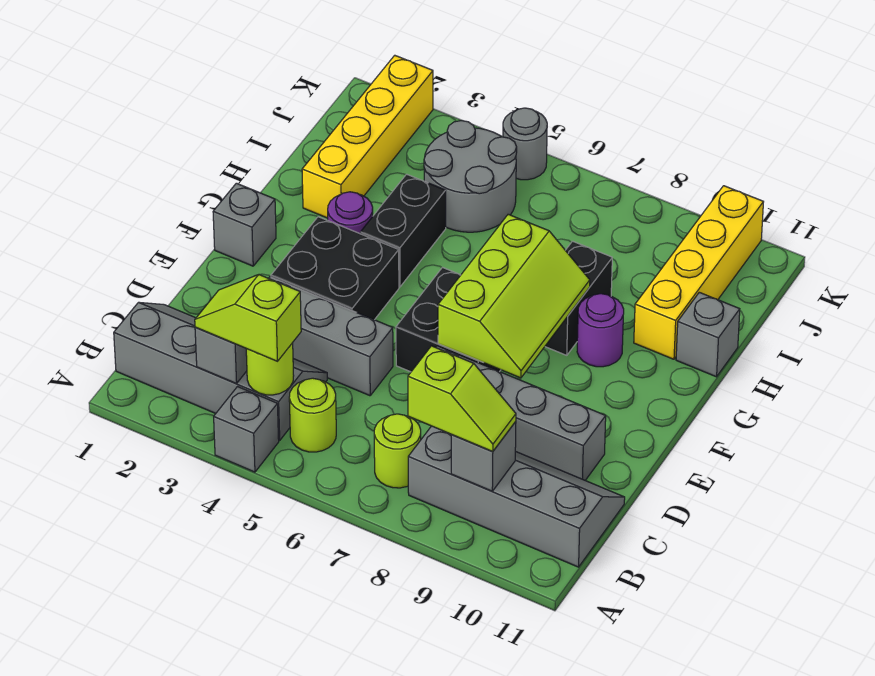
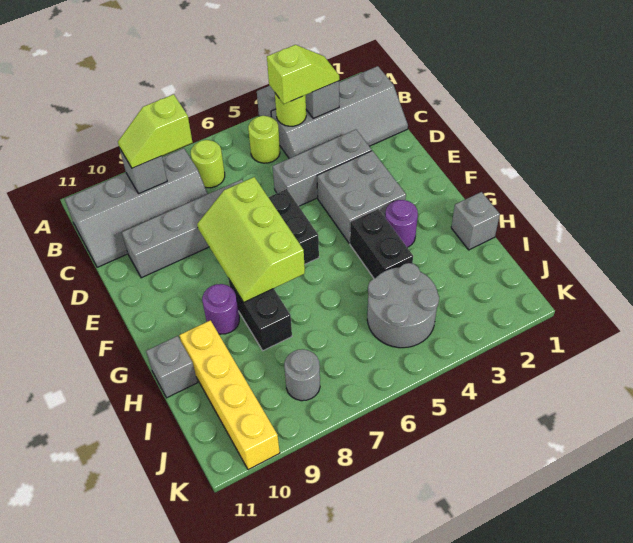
black brick E3:F4 level 1 -> grey brick E3:F4 level 1
grey brick F1 level 1 -> grey brick H1 level 1
yellow brick H2:K2 level 1 -> none
grey round brick K5 level 1 -> grey round brick J8 level 1

